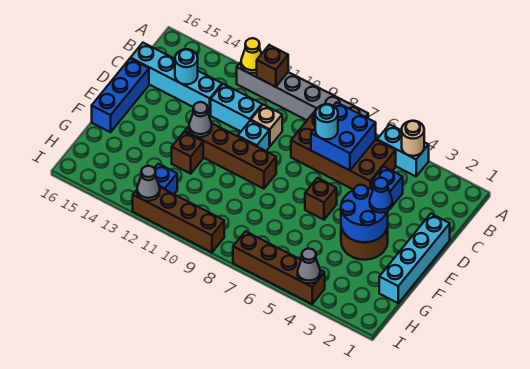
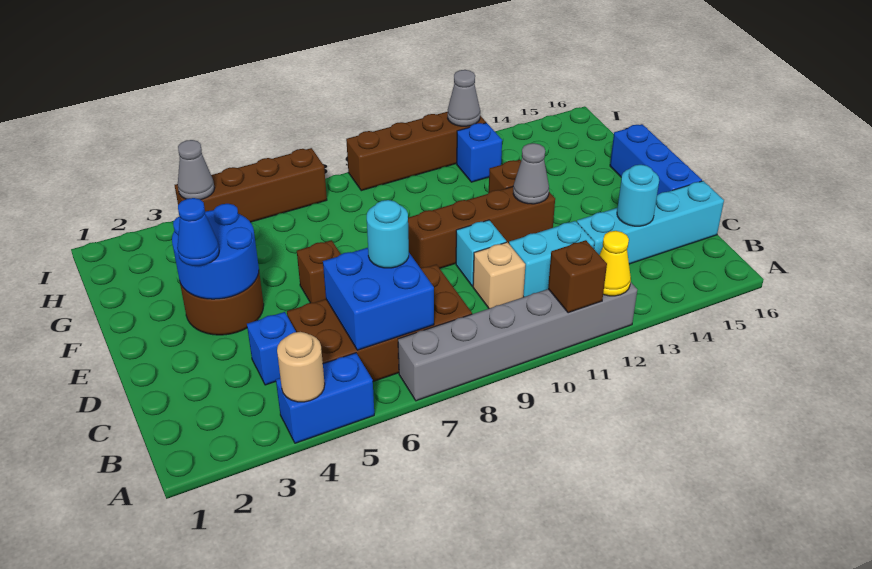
cyan brick A4:A5 level 1 -> blue brick A4:A5 level 1
cyan brick D1:G1 level 1 -> none

